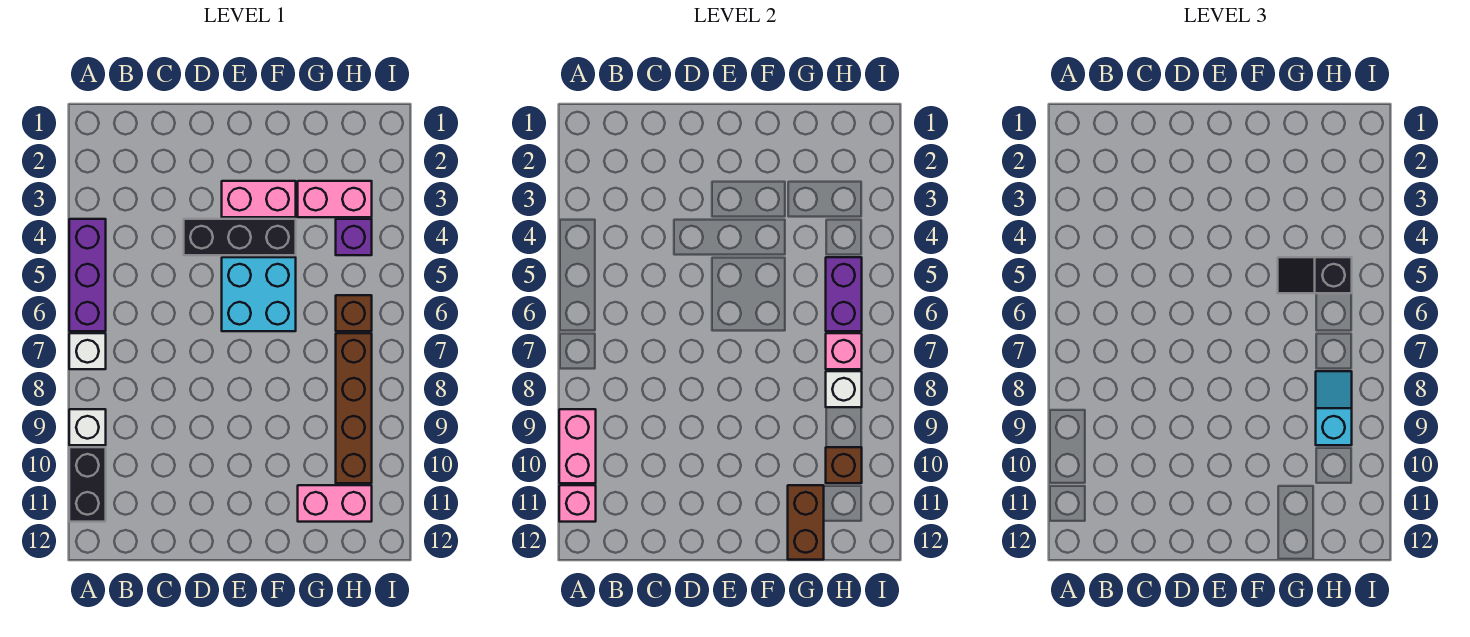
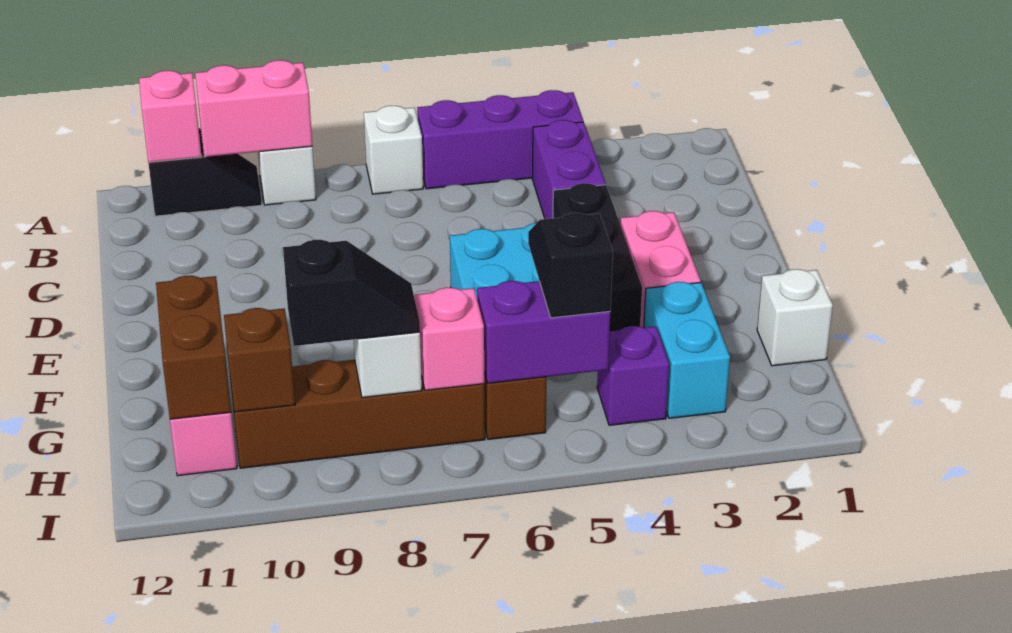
black brick A10:A11 level 1 -> black slope A10:A11 level 1 top 11
none -> purple brick B4:C4 level 1
none -> white brick G1 level 1
pink brick G3:H3 level 1 -> cyan brick G3:H3 level 1
brown brick G11:G12 level 2 -> brown brick G11:H11 level 2
cyan slope H8:H9 level 3 top 9 -> black slope H8:H9 level 3 top 9

